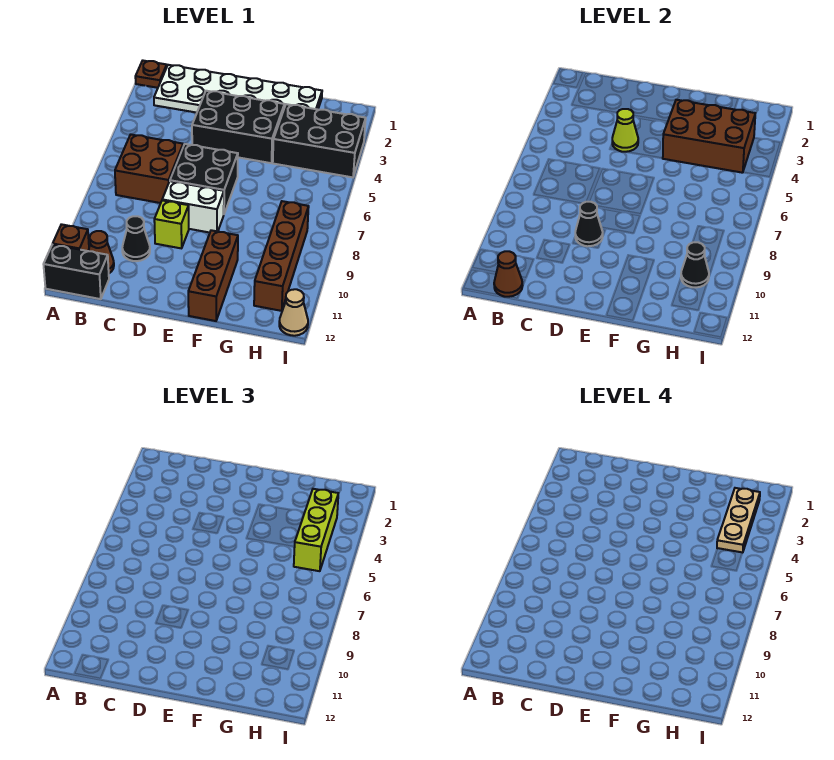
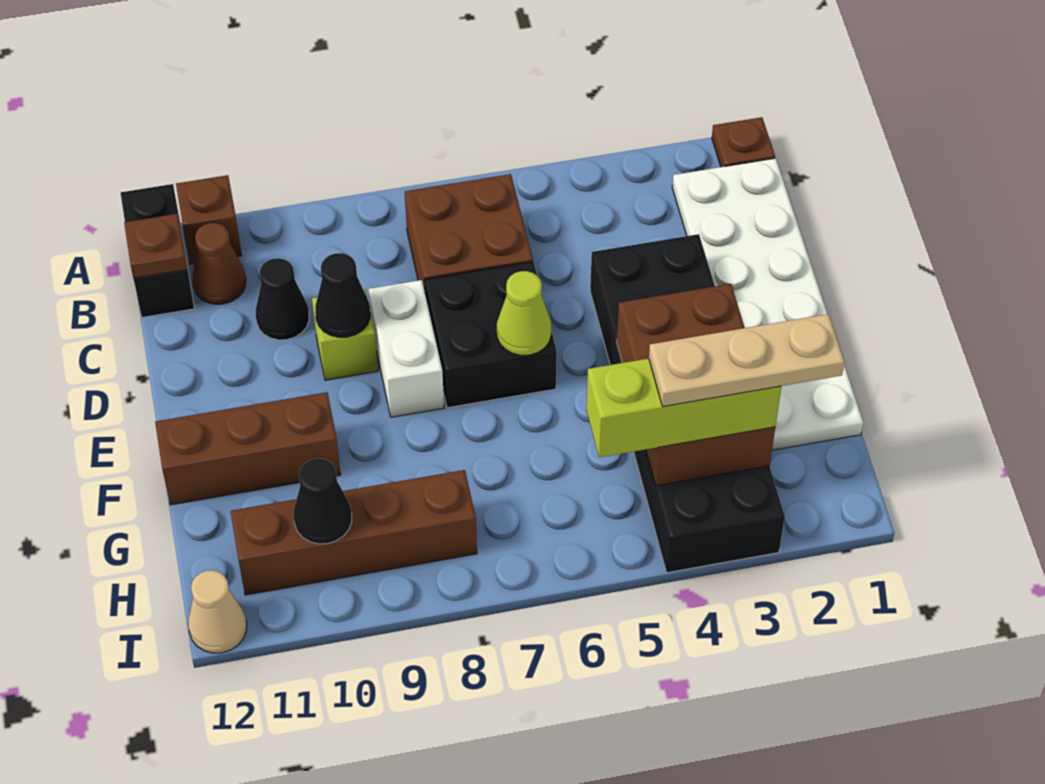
brown cone B12 level 2 -> brown plate B12 level 2
lime cone D4 level 2 -> lime cone E6 level 2

